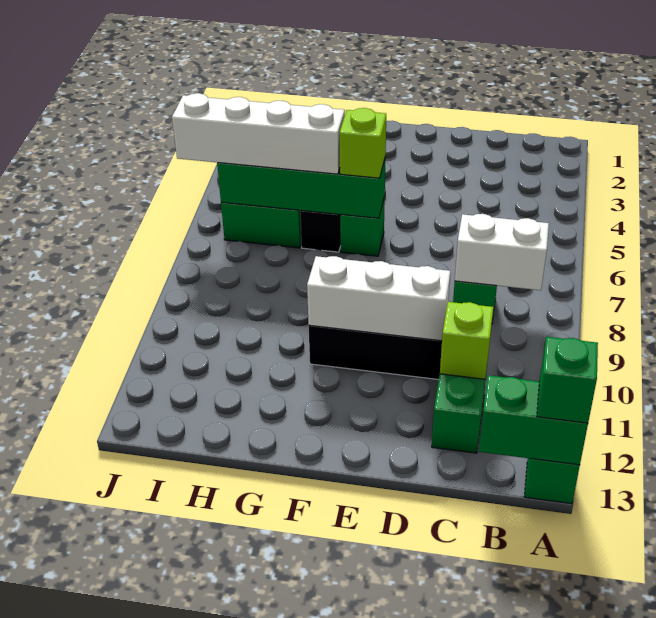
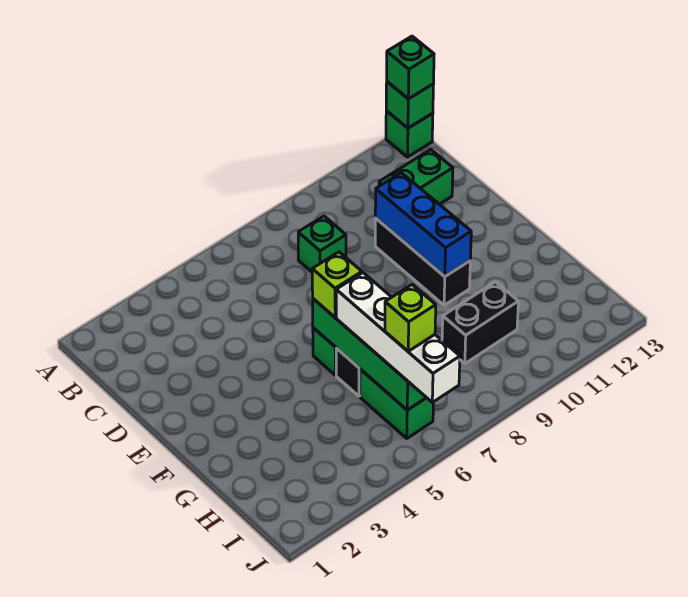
green brick A13:B13 level 2 -> green brick A13 level 2
white brick B8:C8 level 2 -> none
lime brick C11 level 2 -> lime brick I6 level 4
white brick D10:F10 level 2 -> blue brick D10:F10 level 2
none -> black brick H9:H10 level 1

